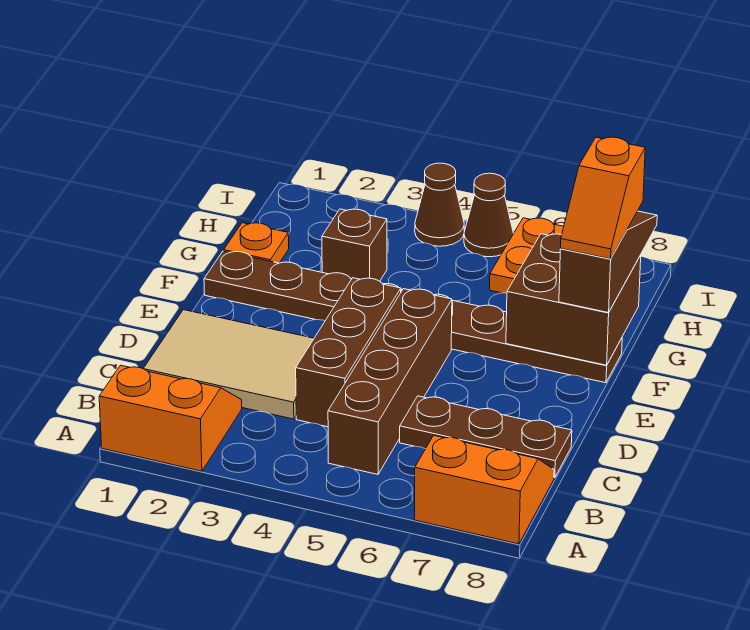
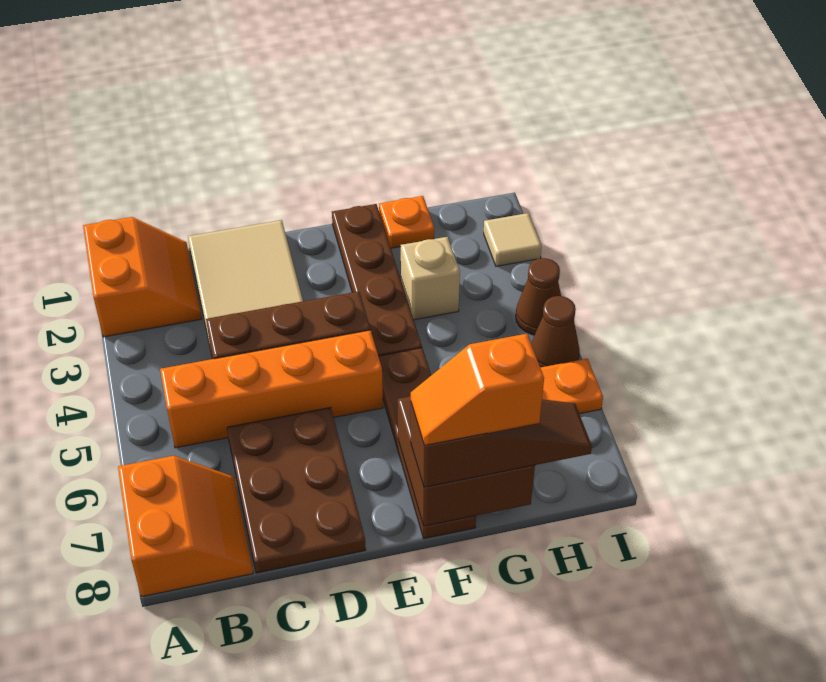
brown brick B5:E5 level 1 -> orange brick B5:E5 level 1
brown plate C6:C8 level 1 -> brown plate C6:D8 level 1
brown brick G3 level 1 -> tan brick G3 level 1
none -> tan tile I2 level 1

